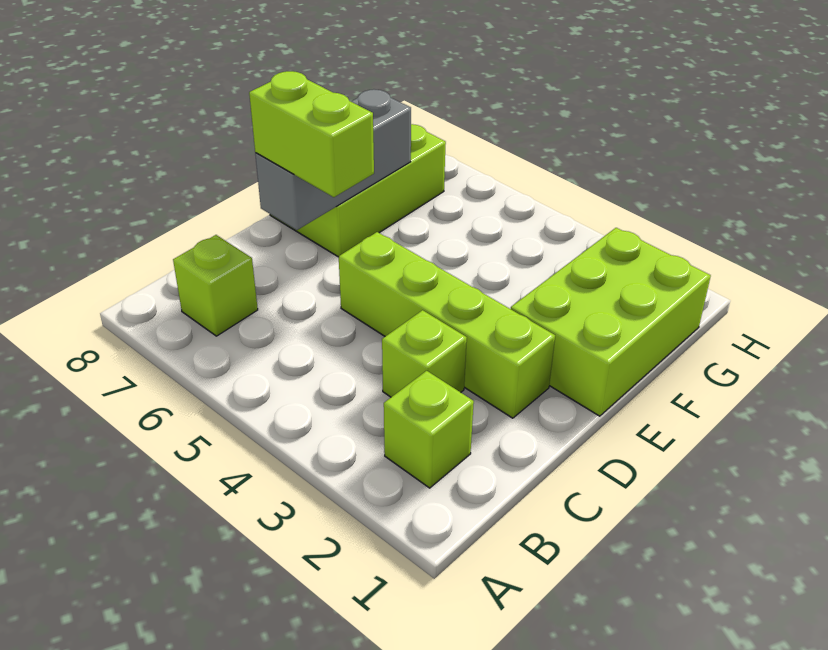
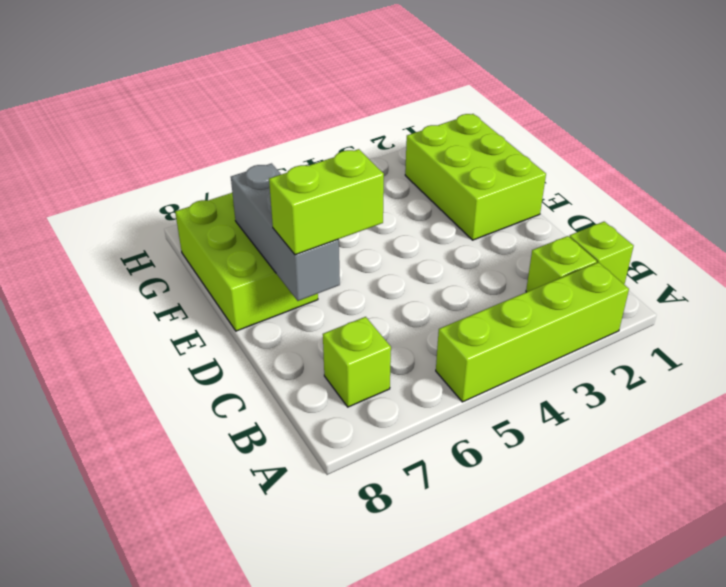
lime brick C3 level 1 -> lime brick B1 level 1
lime brick D2:D5 level 1 -> lime brick A2:A5 level 1

